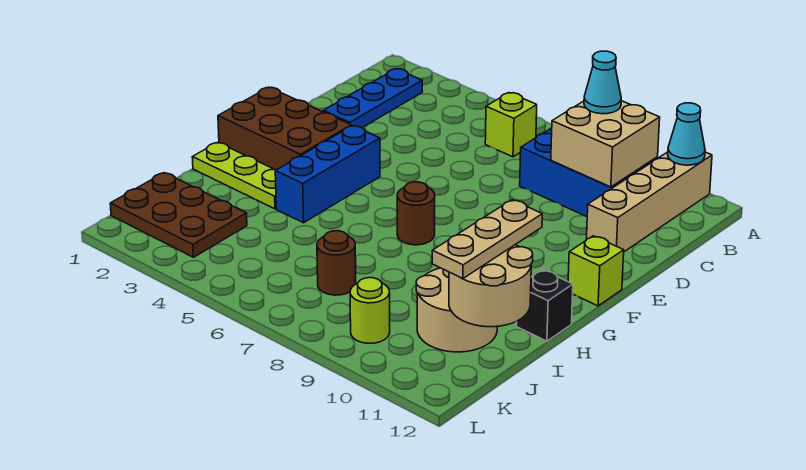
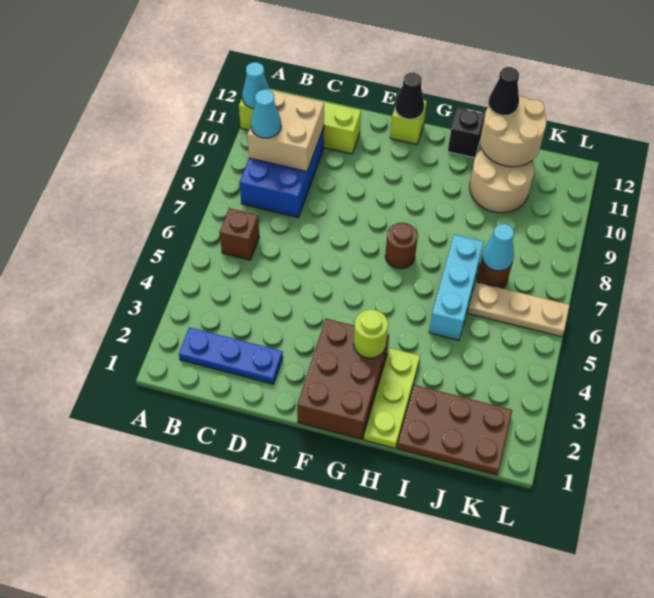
tan brick A11:D11 level 1 -> lime brick A11:D11 level 1
lime brick B6 level 1 -> brown brick B6 level 1
blue brick F4:H4 level 1 -> none
none -> black cone F12 level 2
tan plate H11:J11 level 3 -> tan plate J6:L6 level 1
none -> cyan brick I5:I7 level 1
none -> black cone I12 level 3
brown plate J1:K3 level 1 -> brown plate I1:K2 level 1
none -> cyan cone J7 level 2
lime round brick K9 level 1 -> lime round brick G3 level 2

